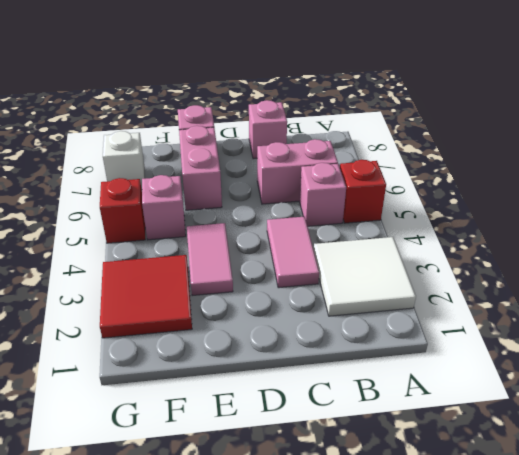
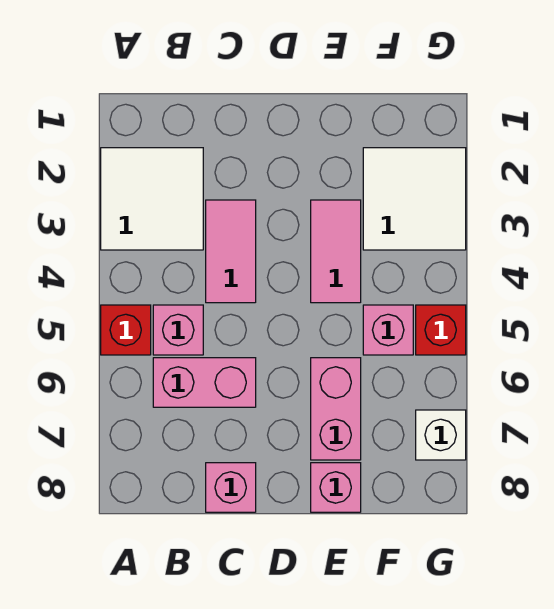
red tile F2:G3 level 1 -> white tile F2:G3 level 1

